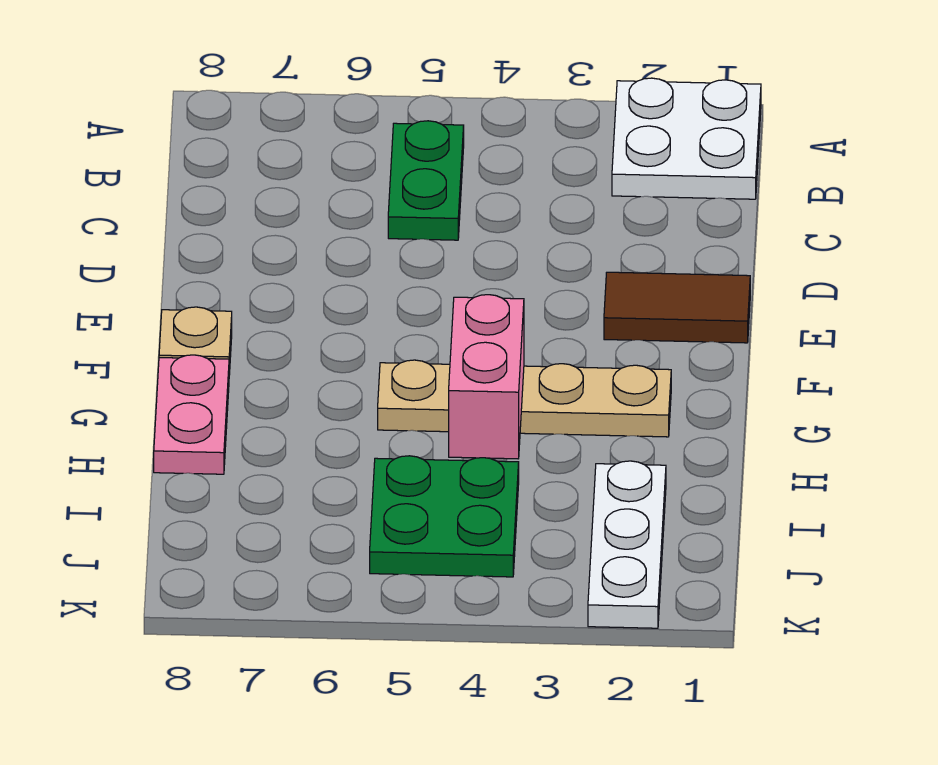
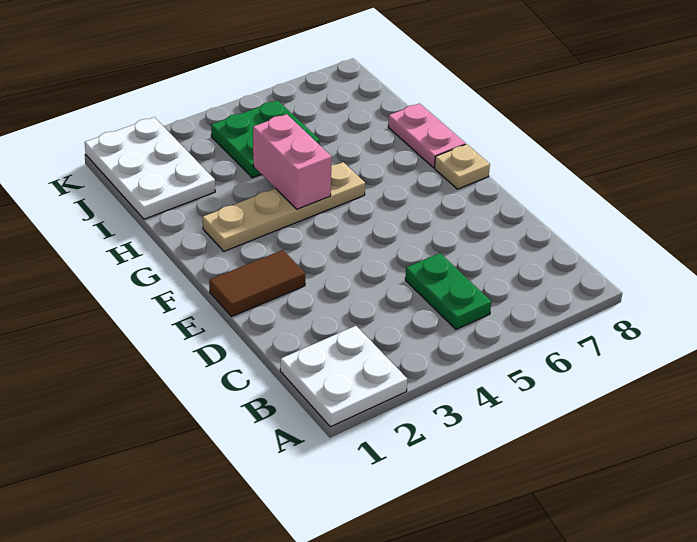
white plate I2:K2 level 1 -> white plate I1:K2 level 1

